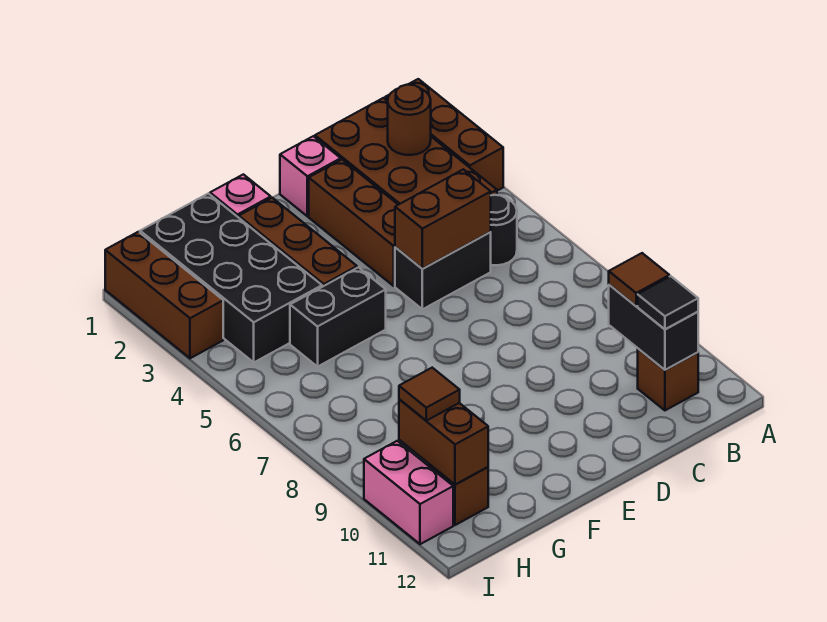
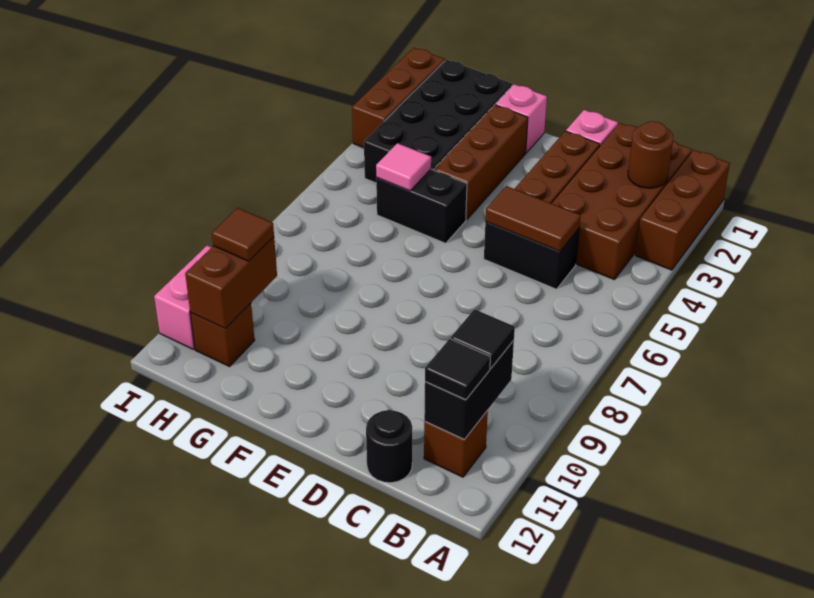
black round brick B5 level 1 -> black round brick C12 level 1
brown tile B10 level 3 -> black tile B10 level 3
brown brick C5:D5 level 2 -> brown tile C5:D5 level 2
none -> pink tile G5 level 2

